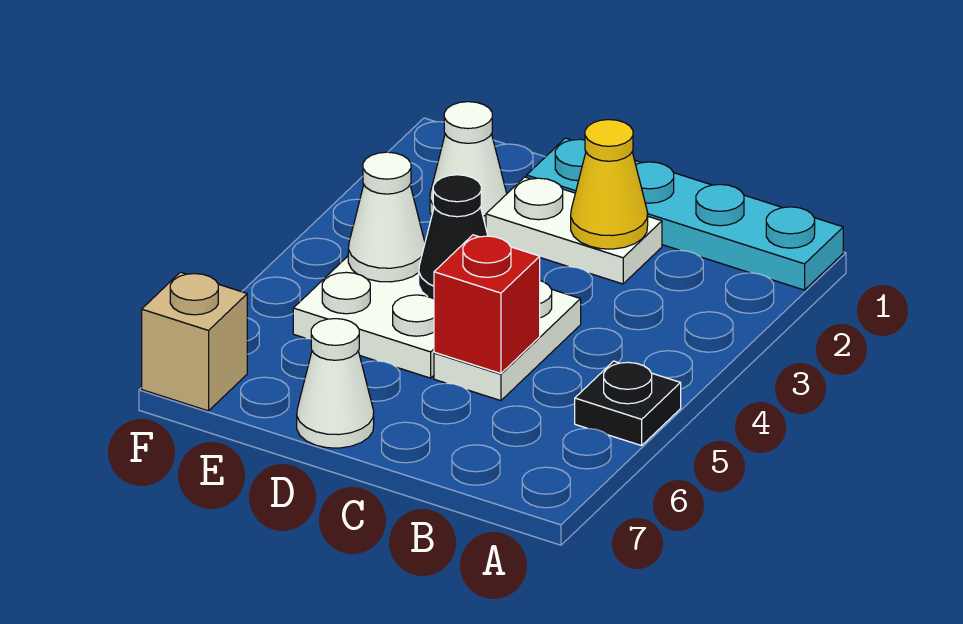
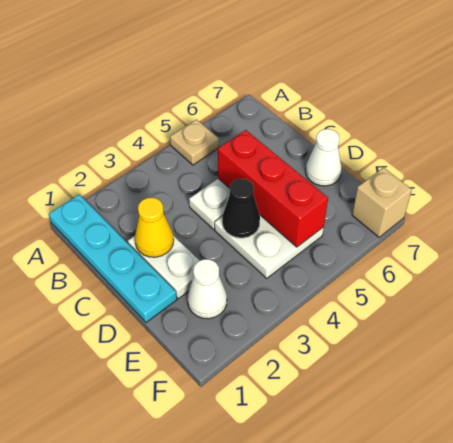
black plate A5 level 1 -> tan plate A5 level 1
red brick C5 level 2 -> red brick C5:E5 level 2
white cone E4 level 2 -> none

